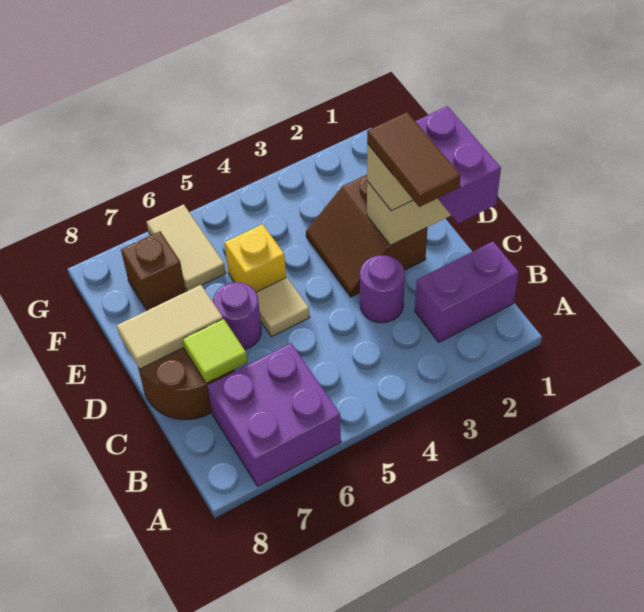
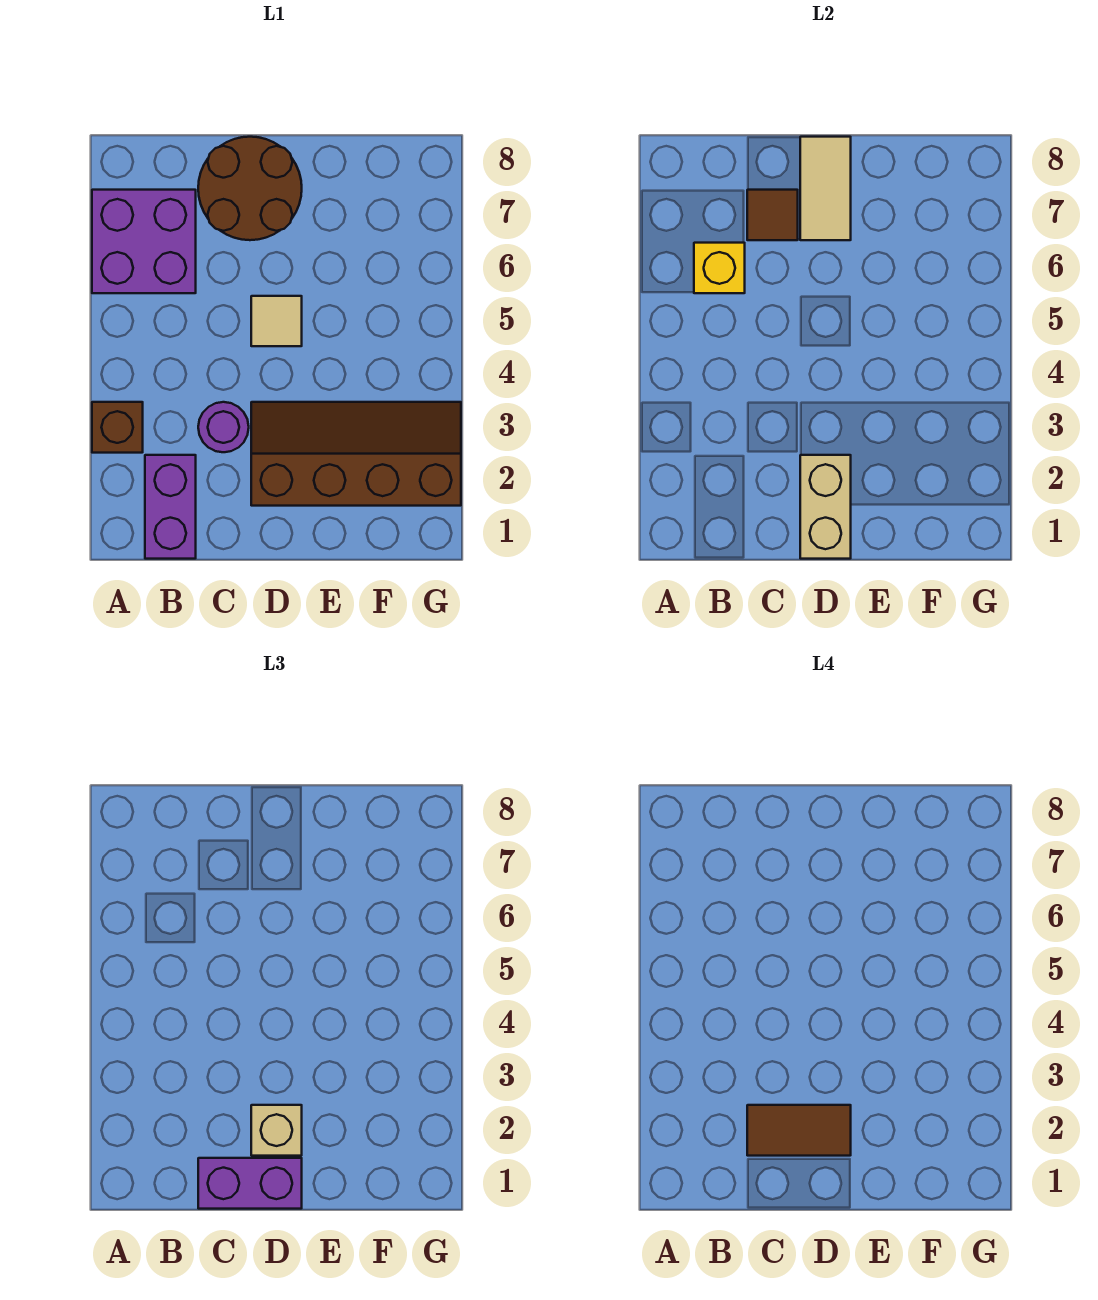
lime tile C7 level 2 -> brown tile C7 level 2
brown slope D2:E3 level 1 top 2 -> brown slope D2:G3 level 1 top 2
purple round brick D6 level 1 -> none
yellow brick E5 level 1 -> yellow brick B6 level 2
tan tile F6:G6 level 1 -> none
brown brick F7 level 1 -> brown brick A3 level 1

